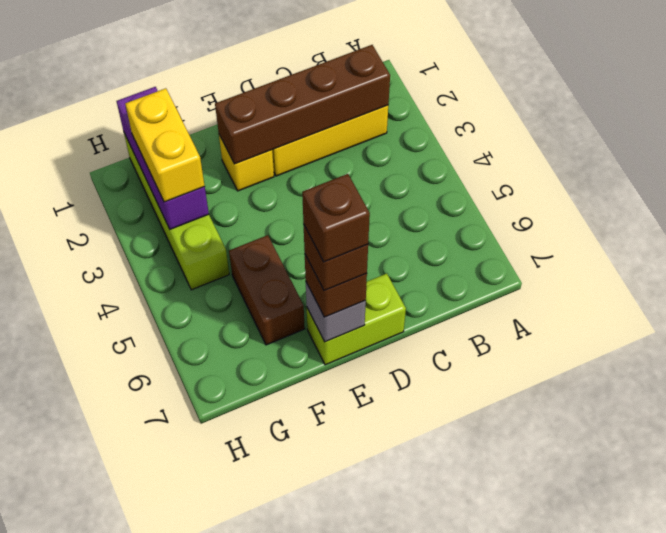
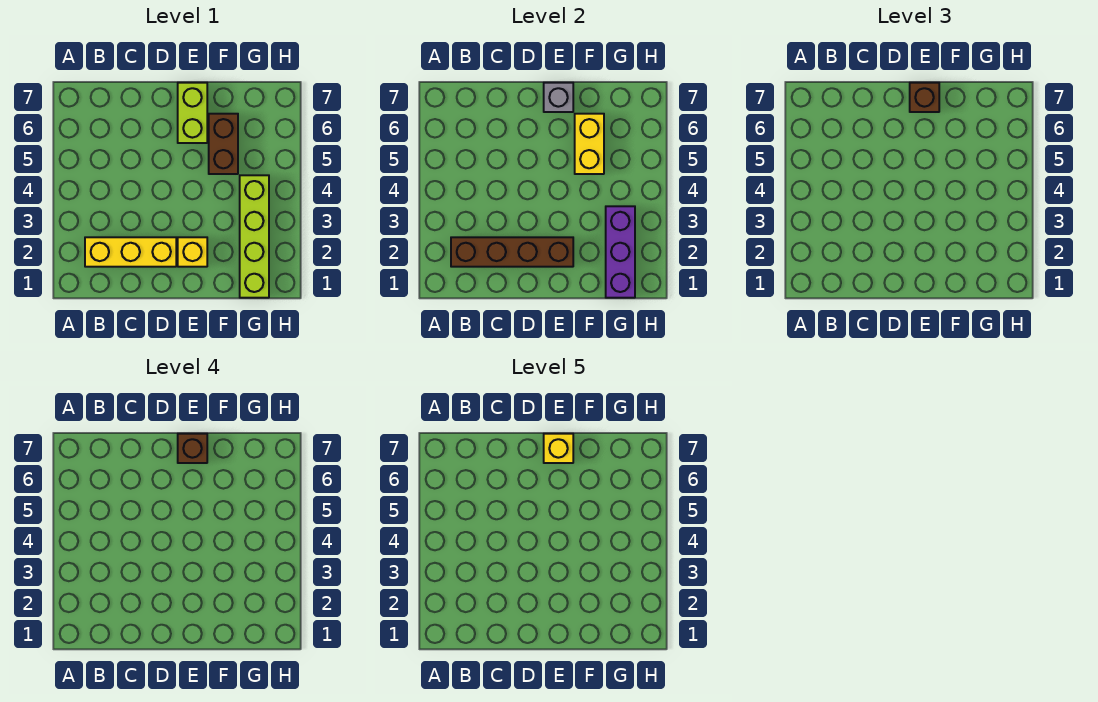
lime brick D7:E7 level 1 -> lime brick E6:E7 level 1
brown brick E7 level 5 -> yellow brick E7 level 5
yellow brick G2:G3 level 3 -> yellow brick F5:F6 level 2

